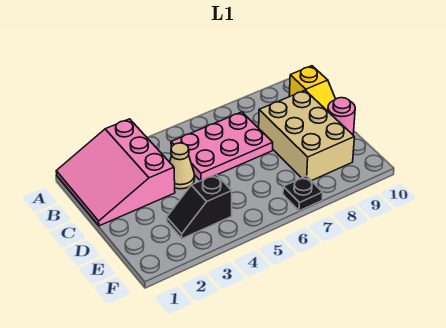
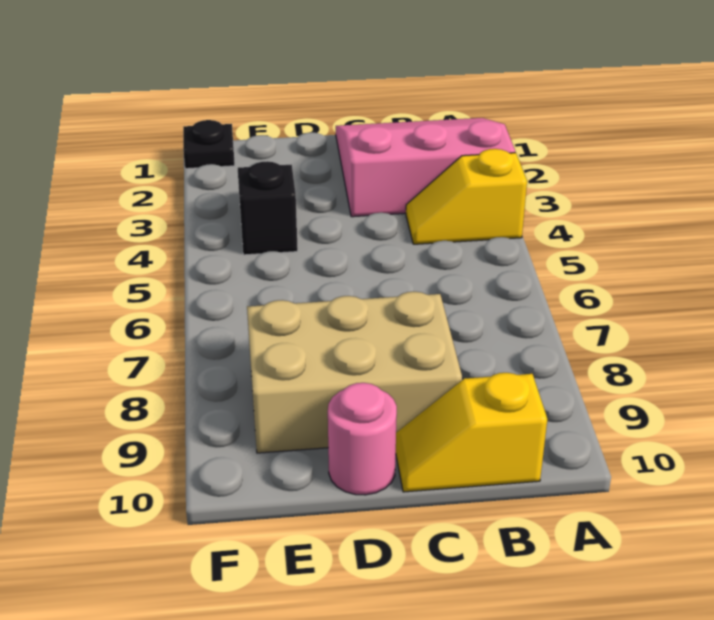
none -> yellow slope A4:B4 level 1 top A
pink plate B5:C7 level 1 -> none
tan cone C4 level 1 -> none
black plate F7 level 1 -> black plate F1 level 1

